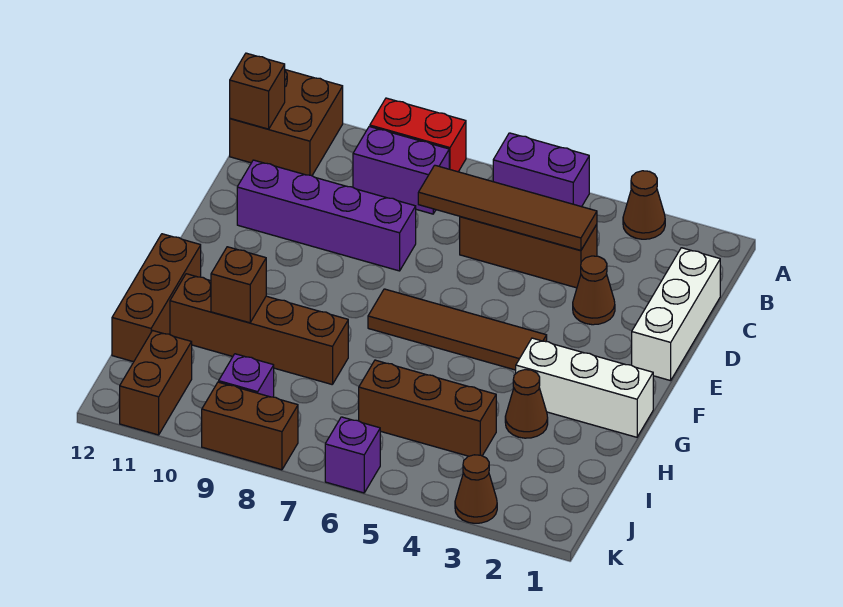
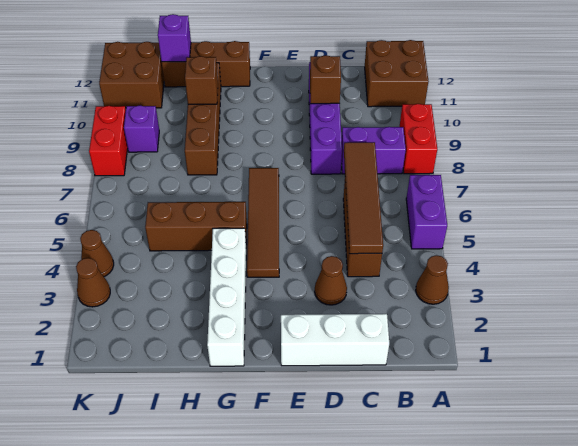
purple brick B8:B9 level 1 -> purple brick B8:C8 level 1
brown brick B12 level 2 -> brown brick D10 level 2
white brick G1:G3 level 1 -> white brick G1:G4 level 1
brown cone H3 level 1 -> brown cone K4 level 1
brown brick I4:I6 level 1 -> brown brick G5:I5 level 1
brown brick J11:K11 level 1 -> brown brick J11:K12 level 1
purple brick K6 level 1 -> purple brick I12 level 2
brown brick K8:K9 level 1 -> red brick K8:K9 level 1

